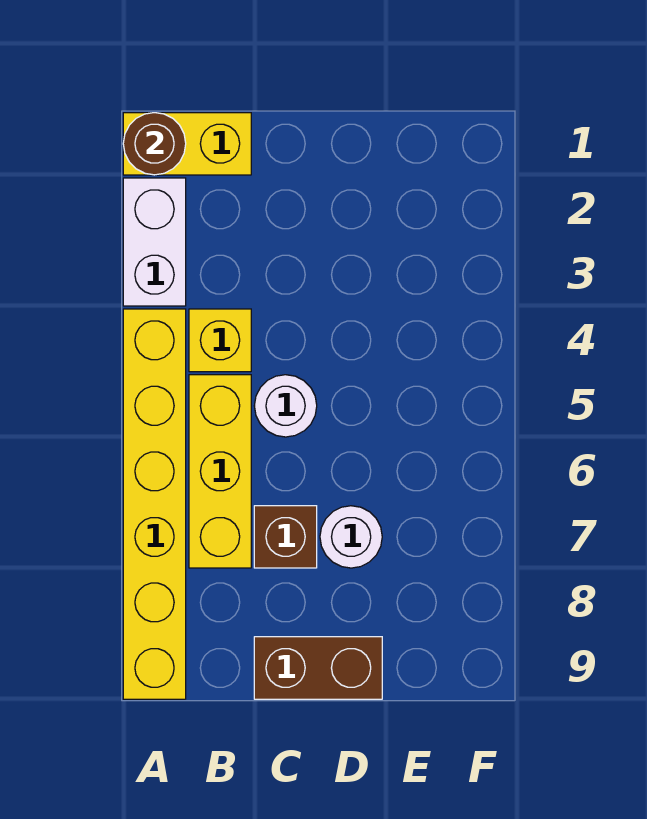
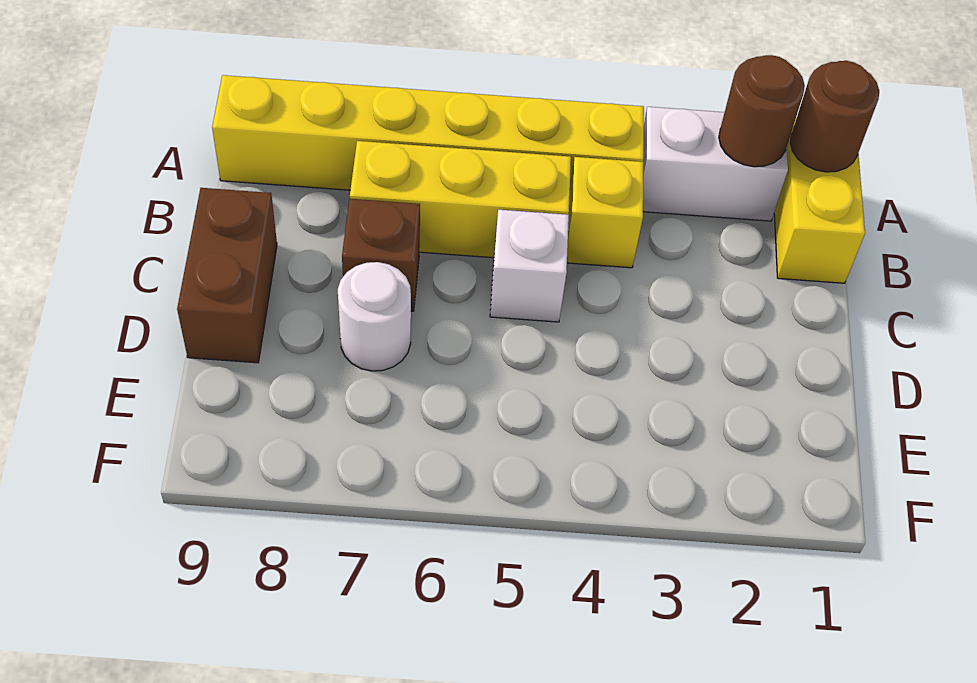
none -> brown round brick A2 level 2
white round brick C5 level 1 -> white brick C5 level 1

